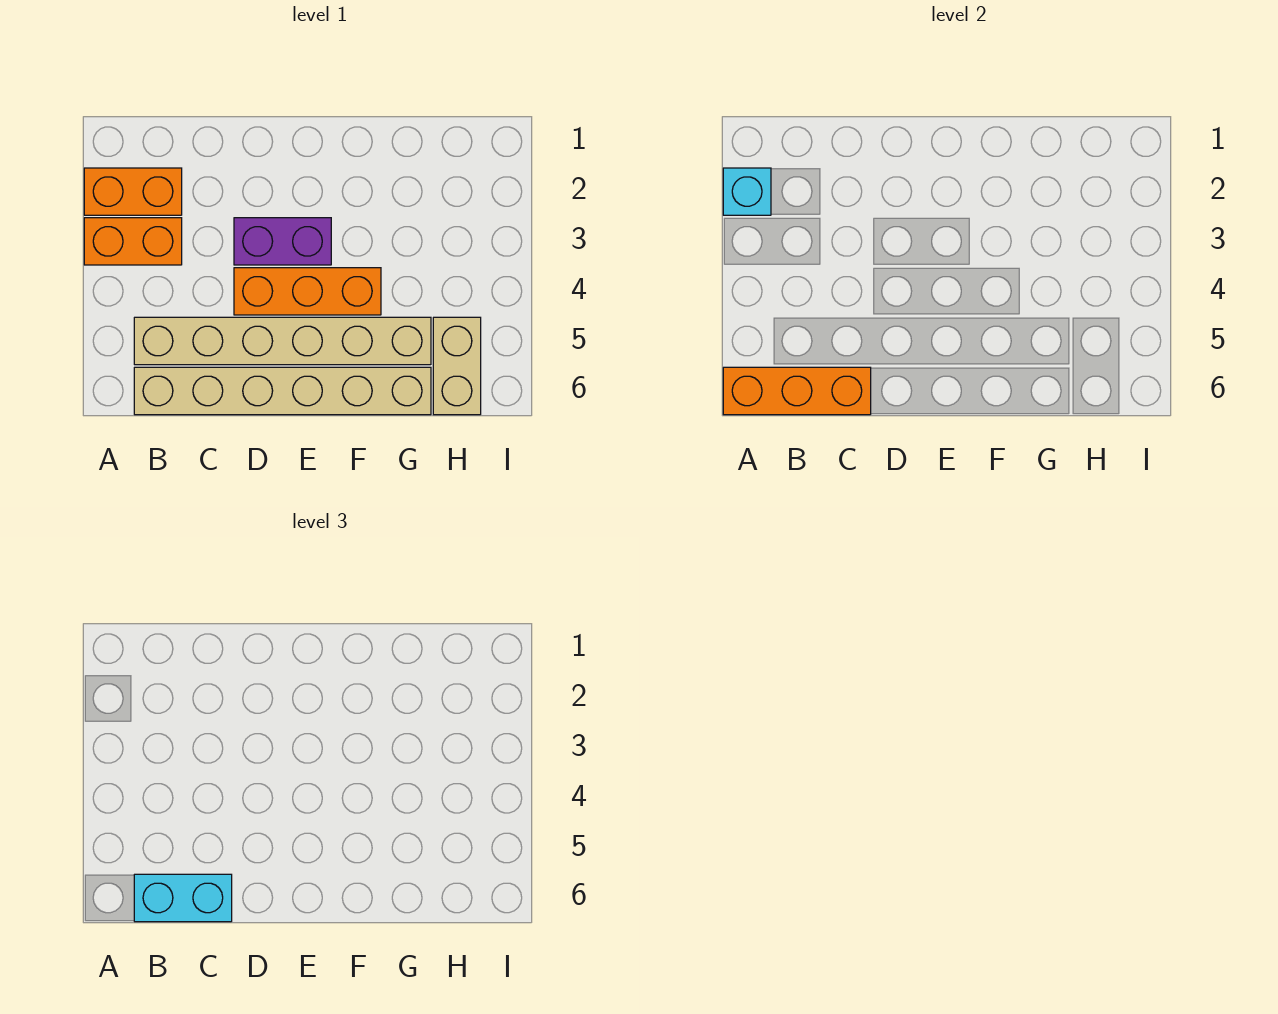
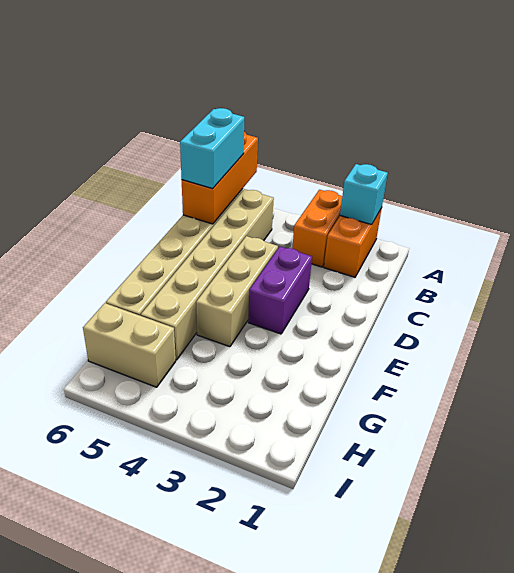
orange brick D4:F4 level 1 -> tan brick D4:F4 level 1

